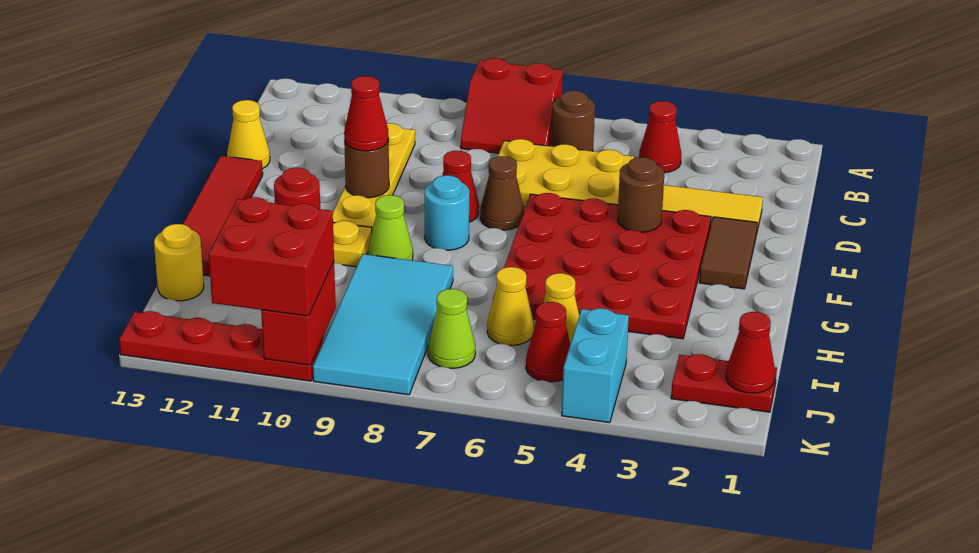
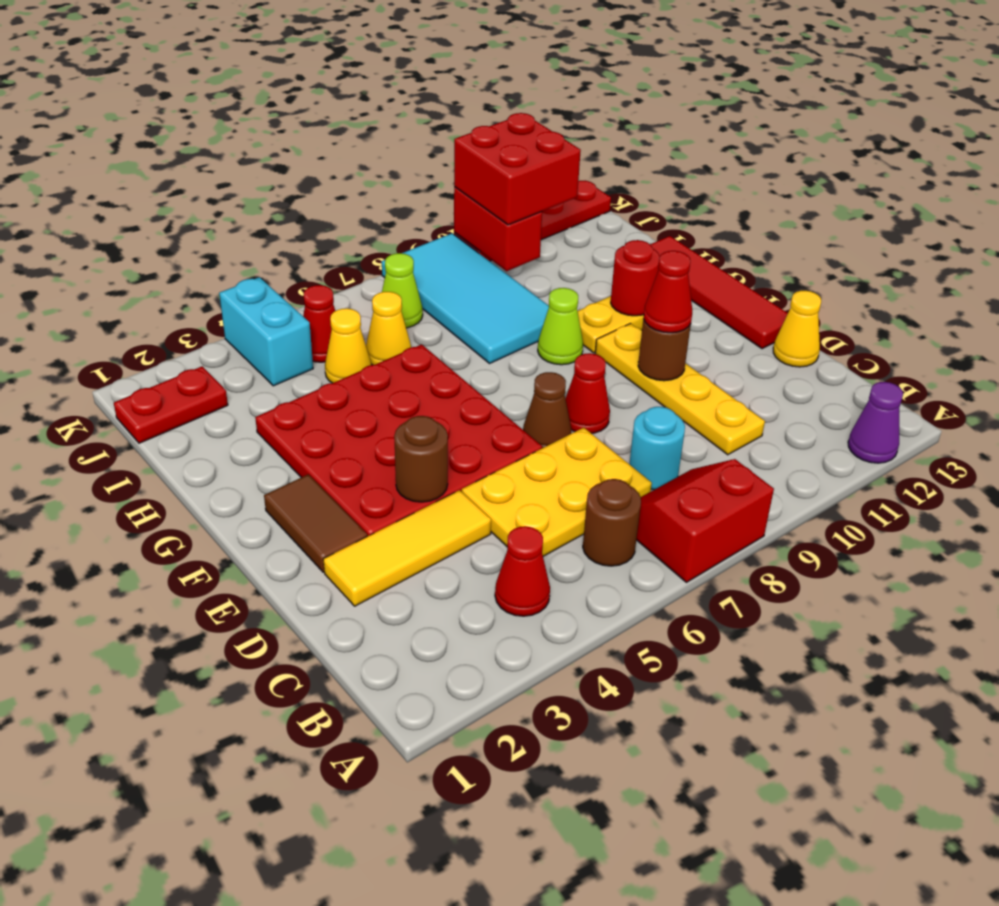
none -> purple cone A12 level 1
cyan round brick F8 level 1 -> cyan round brick C8 level 1
yellow round brick I13 level 1 -> none
red cone J1 level 2 -> none

